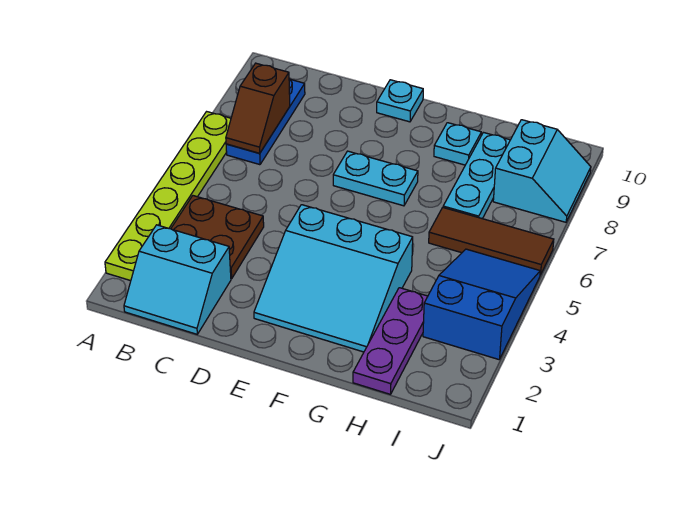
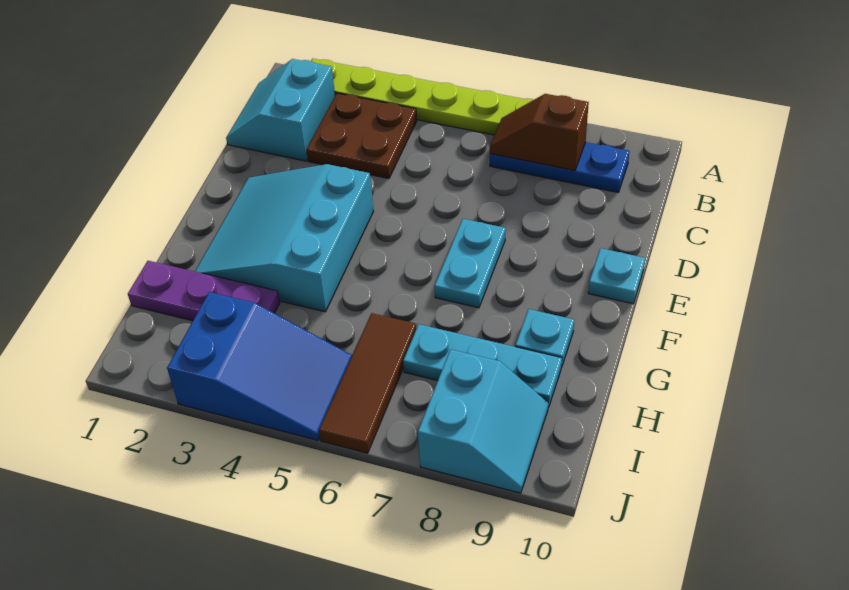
cyan slope I8:J9 level 1 top I -> cyan slope I8:J9 level 1 top 8

